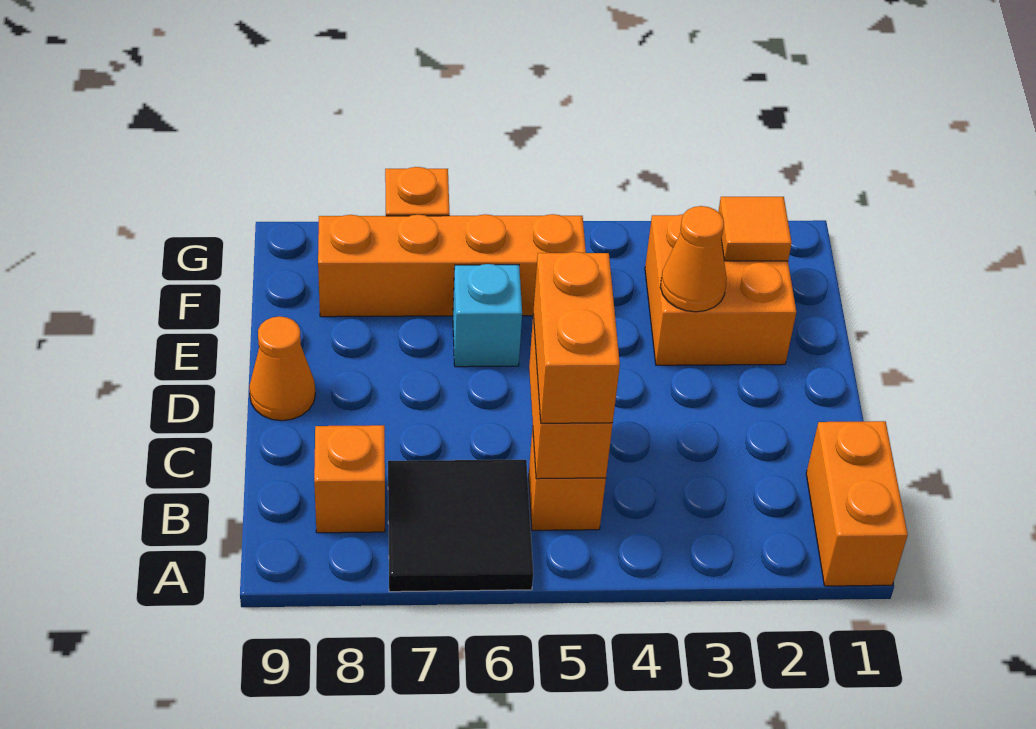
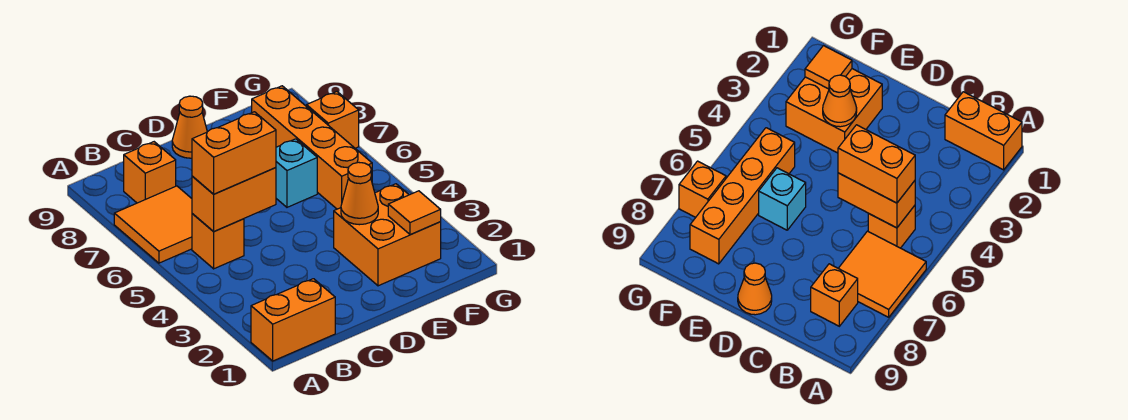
black tile A6:B7 level 1 -> orange tile A6:B7 level 1

